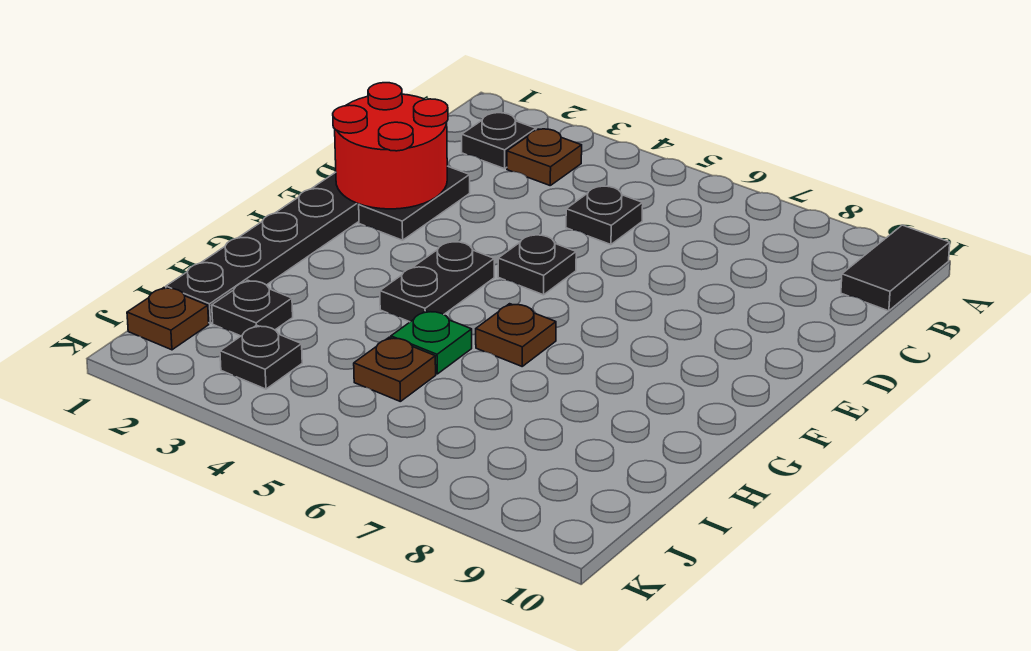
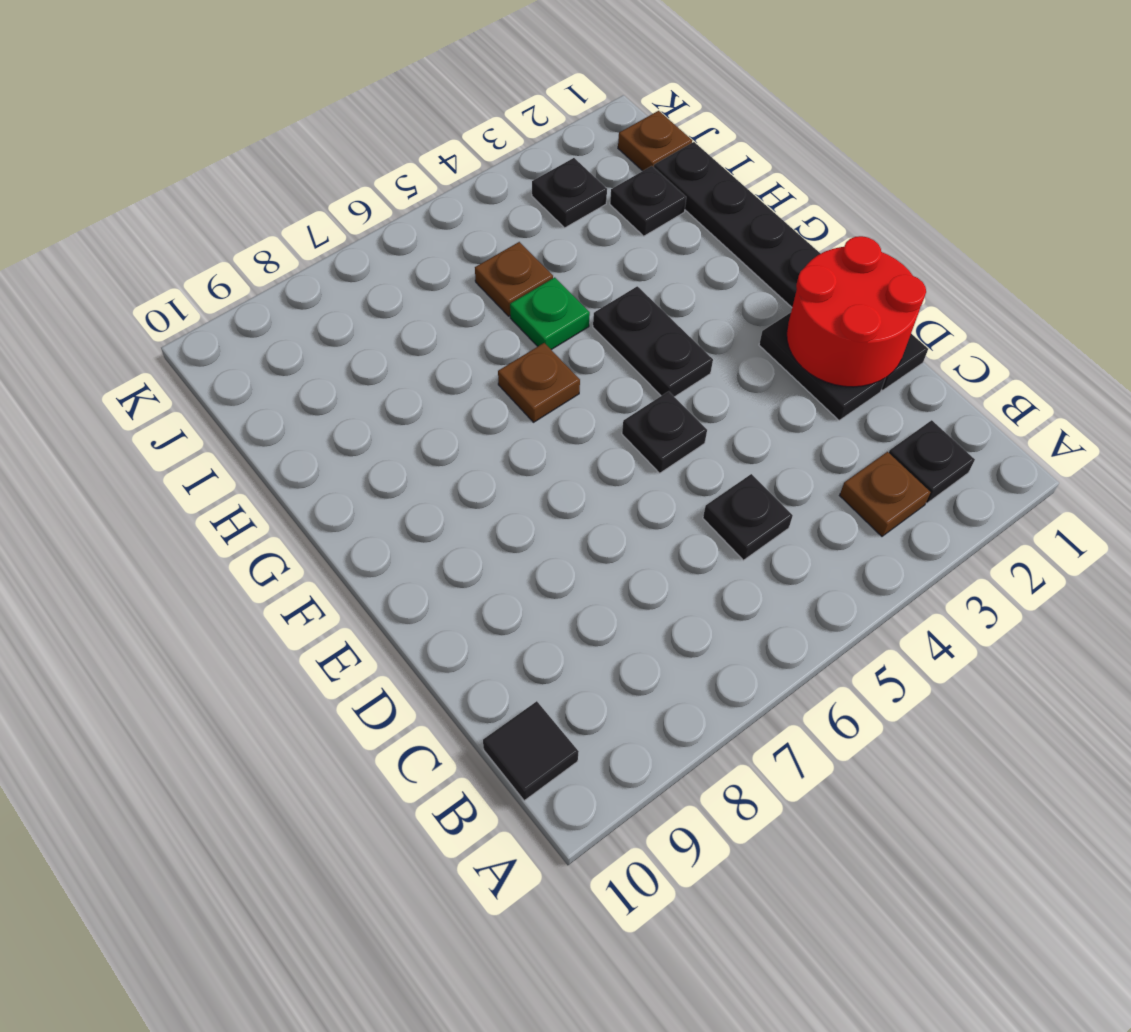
black tile A10:B10 level 1 -> black tile B10 level 1

